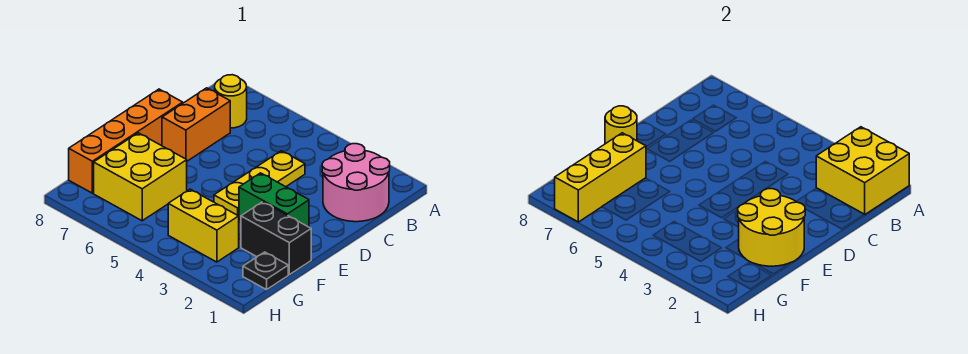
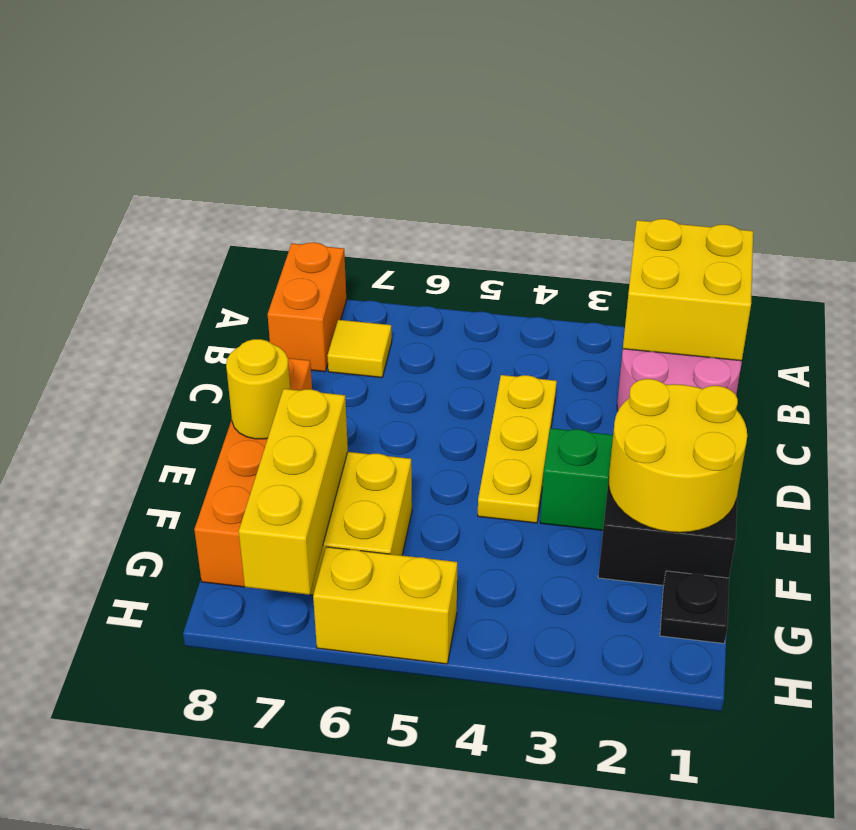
yellow round brick B7 level 1 -> yellow tile B7 level 1
orange brick C7:D7 level 1 -> orange brick A8:B8 level 1
yellow brick G3:G4 level 1 -> yellow brick H5:H6 level 1

